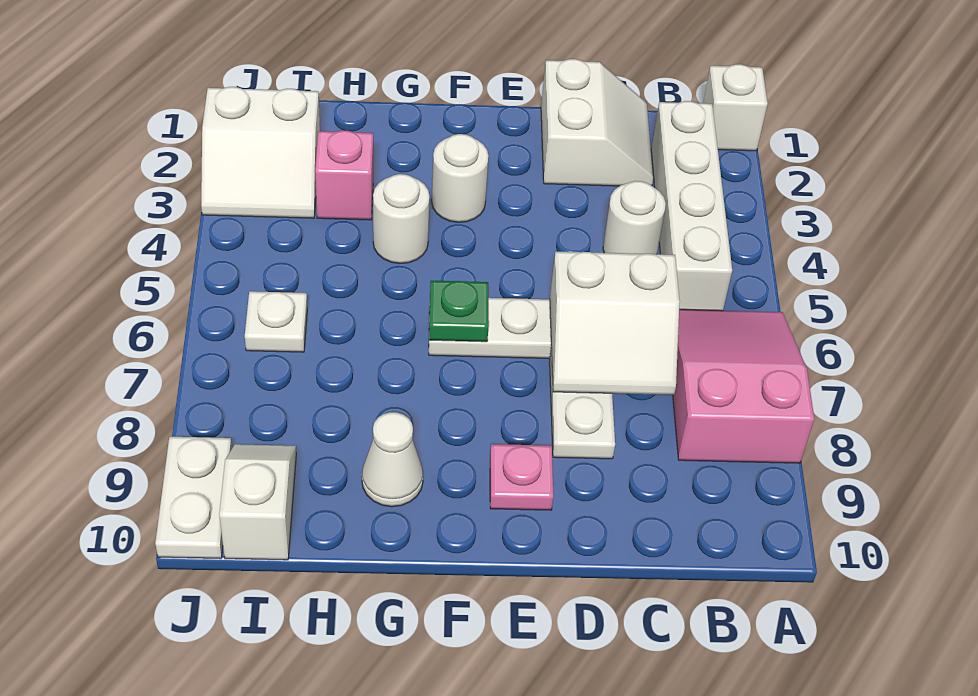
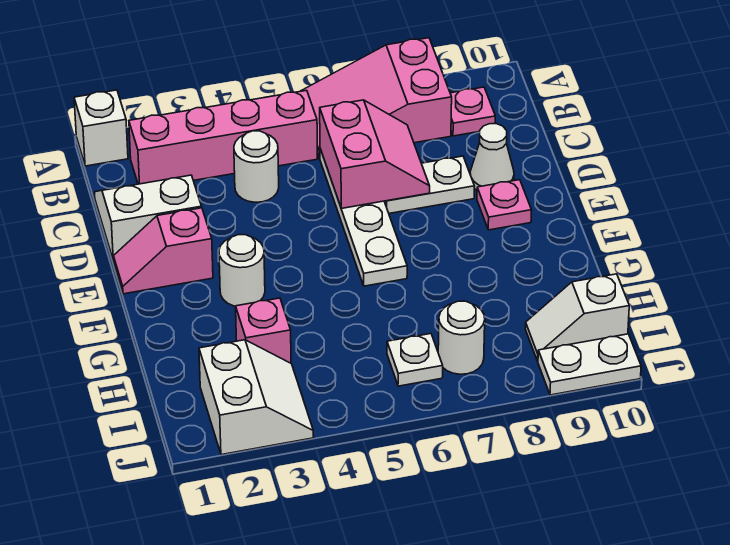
white brick B2:B5 level 1 -> pink brick B2:B5 level 1
none -> pink plate B9 level 1
white slope C6:D7 level 2 top 6 -> pink slope C6:D7 level 2 top 6
none -> pink slope E1:E2 level 1 top 2
green plate F6 level 2 -> none
white round brick G4 level 1 -> white round brick I7 level 1
white cone G9 level 1 -> white cone D9 level 1

